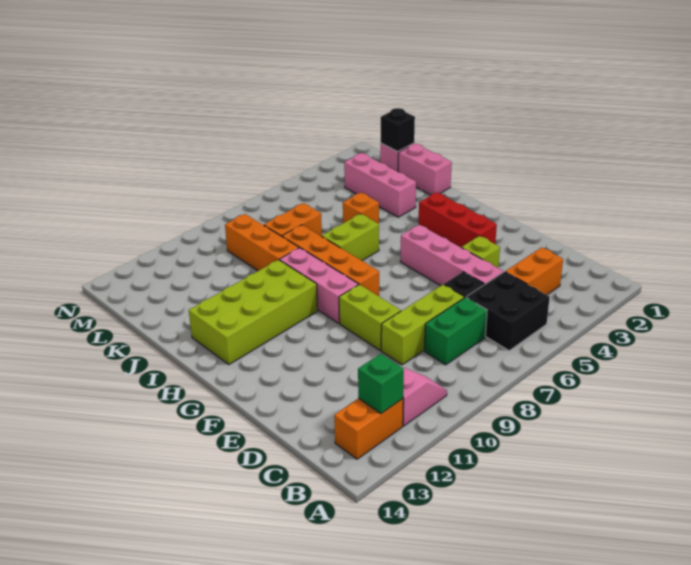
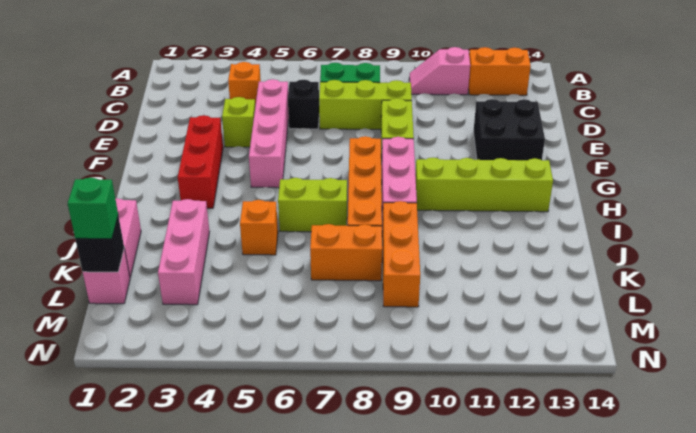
black brick B5:C6 level 1 -> black brick E12:F13 level 1
green brick B12 level 2 -> green brick L1 level 3
orange brick C3:C4 level 1 -> orange brick C4 level 1
lime brick H10:I13 level 1 -> lime brick H10:H13 level 1

